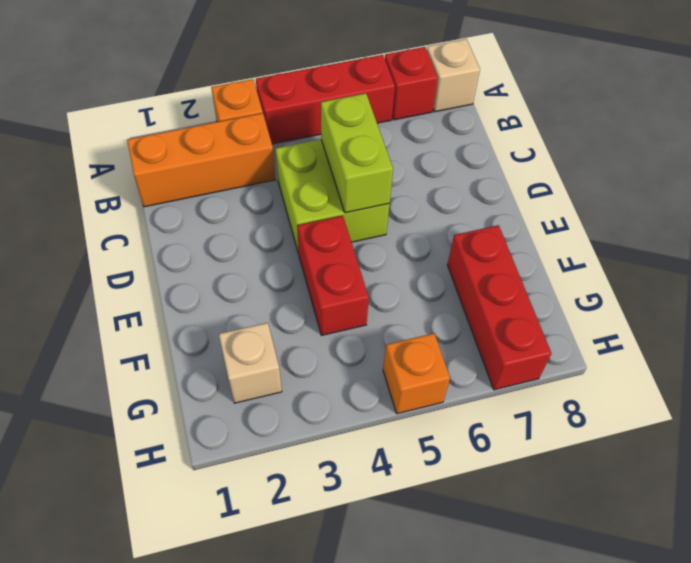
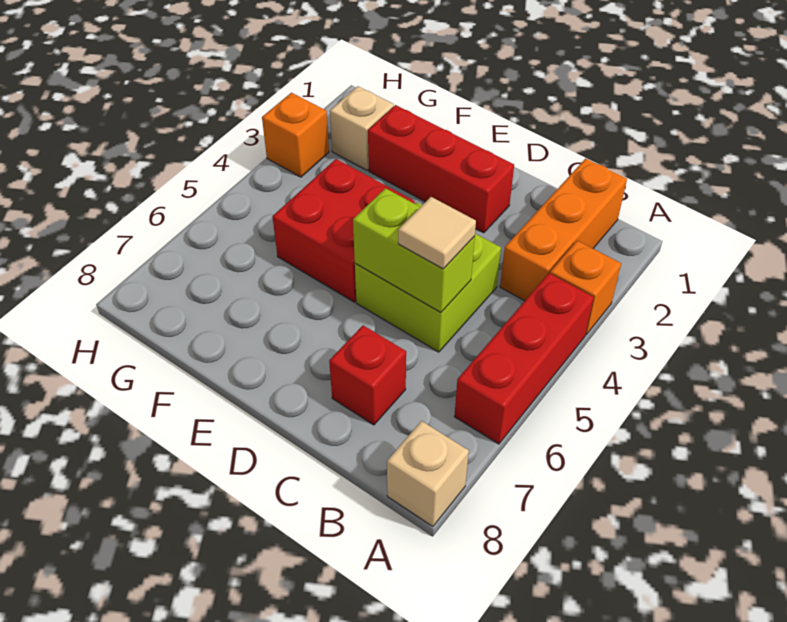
red brick A7 level 1 -> red brick C7 level 1
none -> tan tile C5 level 3
red brick E4:F4 level 1 -> red brick E4:F5 level 1
red brick F7:H7 level 1 -> red brick D2:F2 level 1
orange brick H5 level 1 -> orange brick H3 level 1

